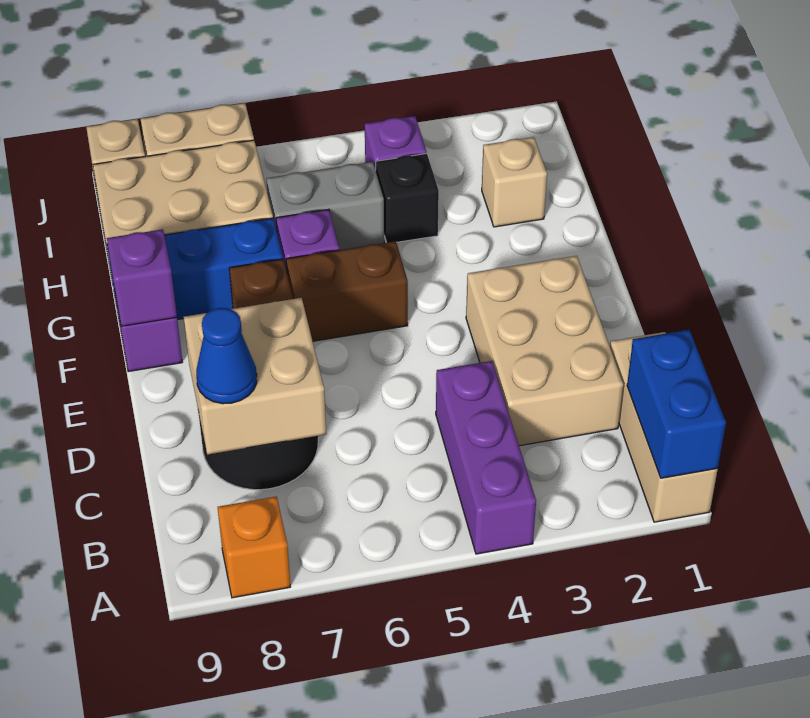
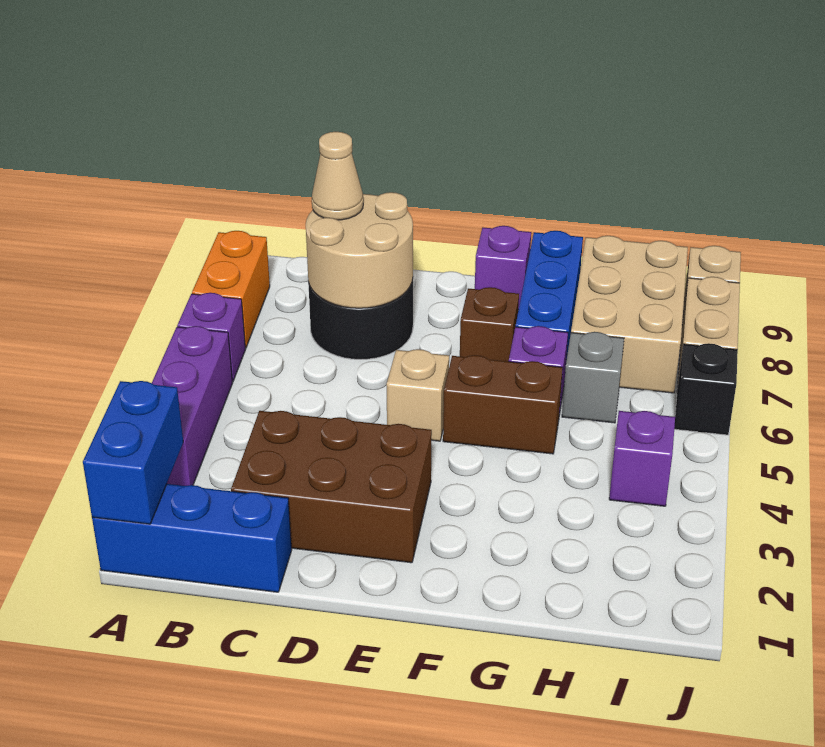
tan brick A1:C1 level 1 -> blue brick A1:C1 level 1
blue brick A1:B1 level 2 -> blue brick A1:A2 level 2
purple brick A4:C4 level 1 -> purple brick A3:A5 level 1
orange brick A8 level 1 -> orange brick A7:A8 level 1
tan brick C2:E3 level 1 -> brown brick C2:E3 level 1
tan brick C7:D8 level 2 -> tan round brick C7:D8 level 2
blue cone C8 level 3 -> tan cone C8 level 3
brown brick F5:F6 level 1 -> brown brick F5:G5 level 1
purple brick F9 level 2 -> purple brick A6 level 1
tan brick H2 level 1 -> tan brick E5 level 1
black brick H4 level 1 -> black brick J6 level 1
grey brick H5:H6 level 1 -> grey brick H6 level 1

